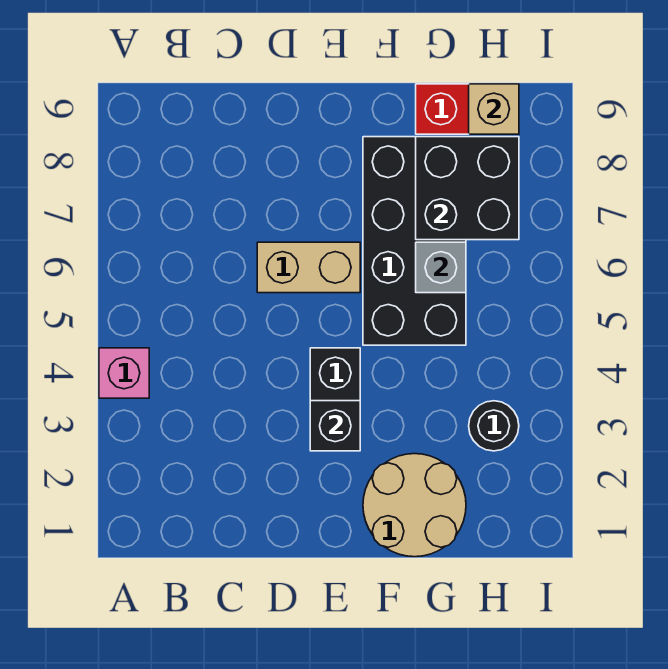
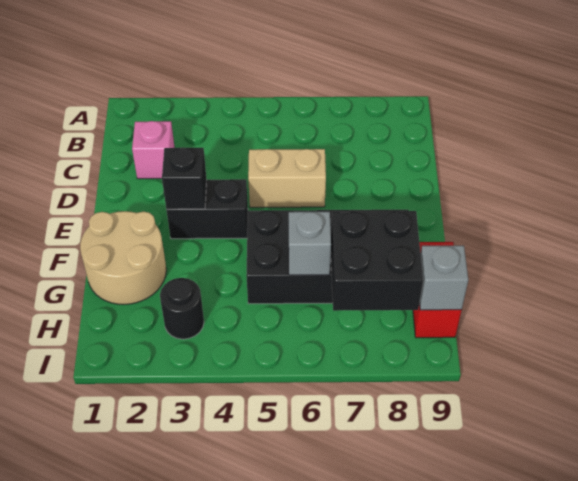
pink brick A4 level 1 -> pink brick C2 level 1
tan brick D6:E6 level 1 -> tan brick D5:D6 level 1
tan brick H9 level 2 -> grey brick H9 level 2

